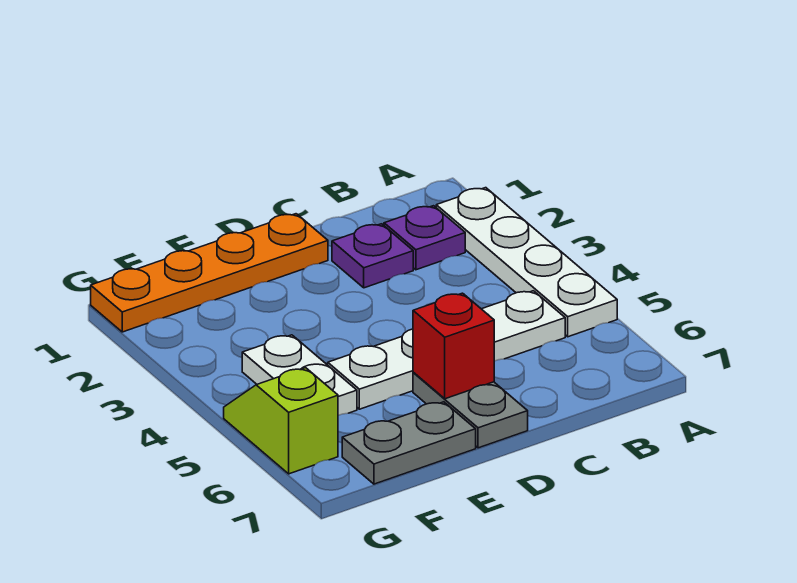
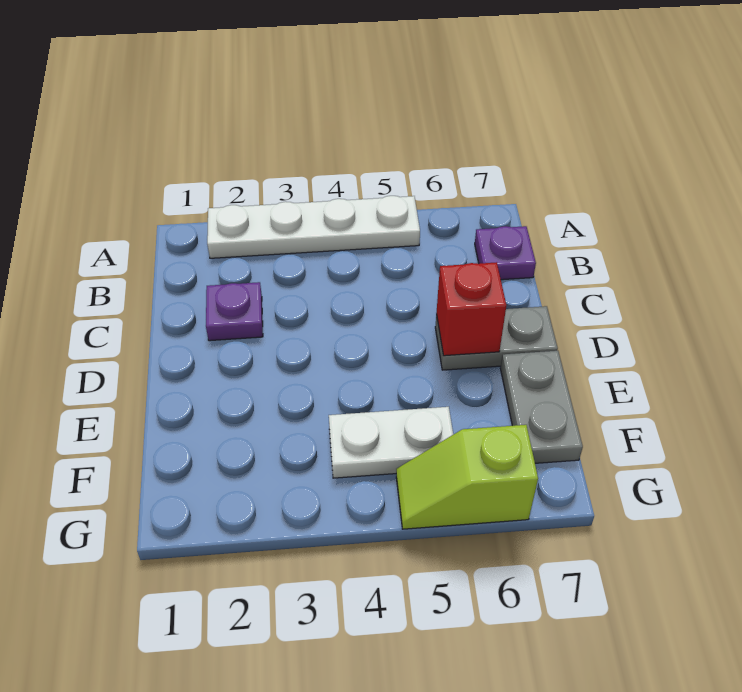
purple plate B2 level 1 -> purple plate B7 level 1
white plate B5:E5 level 1 -> none
orange plate D1:G1 level 1 -> none

